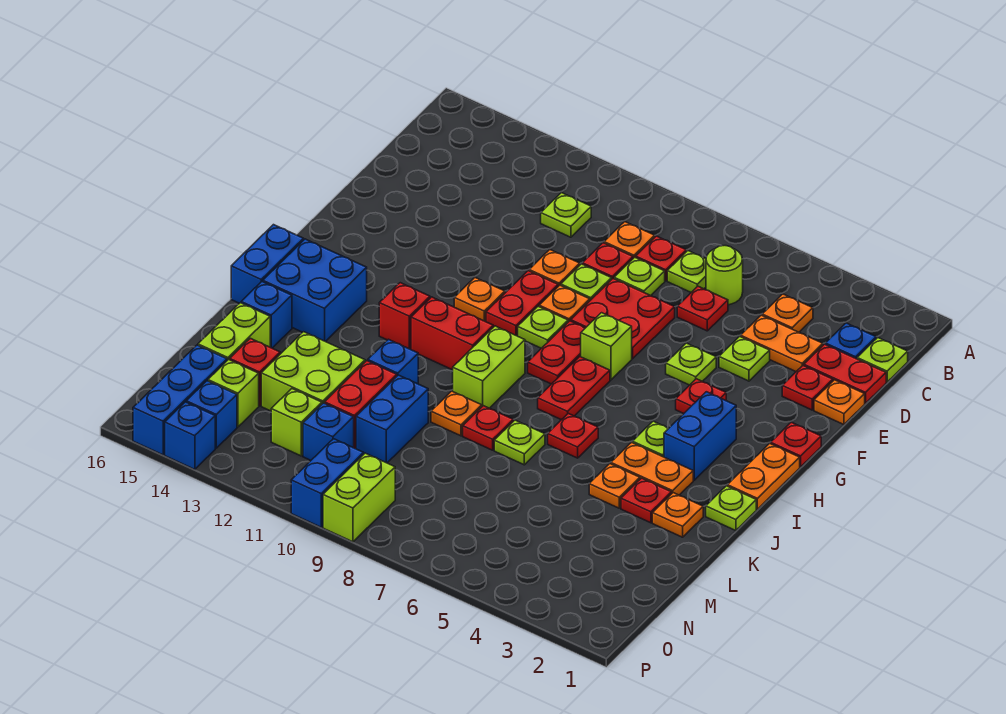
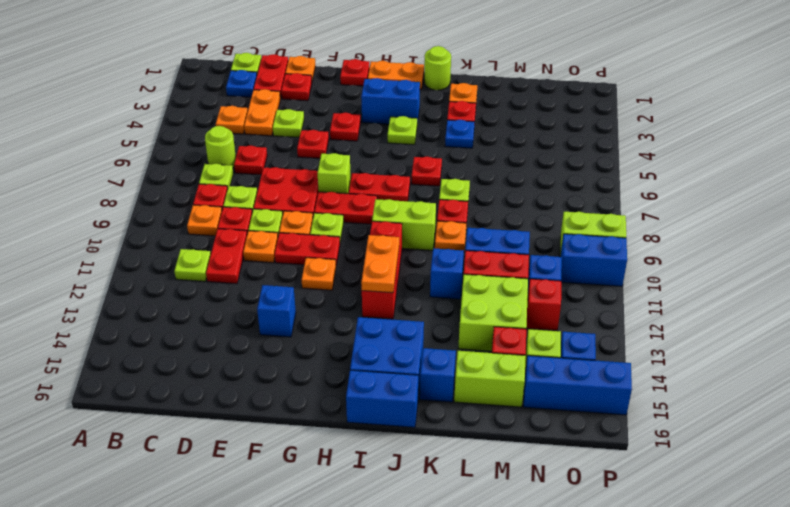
none -> red plate D10:D11 level 1
lime plate F5 level 1 -> red plate F5 level 1
lime plate J1 level 1 -> lime round brick J1 level 1
orange plate J3:J4 level 1 -> orange plate I11:I12 level 2
orange plate K4 level 1 -> blue plate K4 level 1
lime brick N12 level 1 -> red brick N12 level 1
blue brick P14 level 1 -> blue brick F13 level 1

